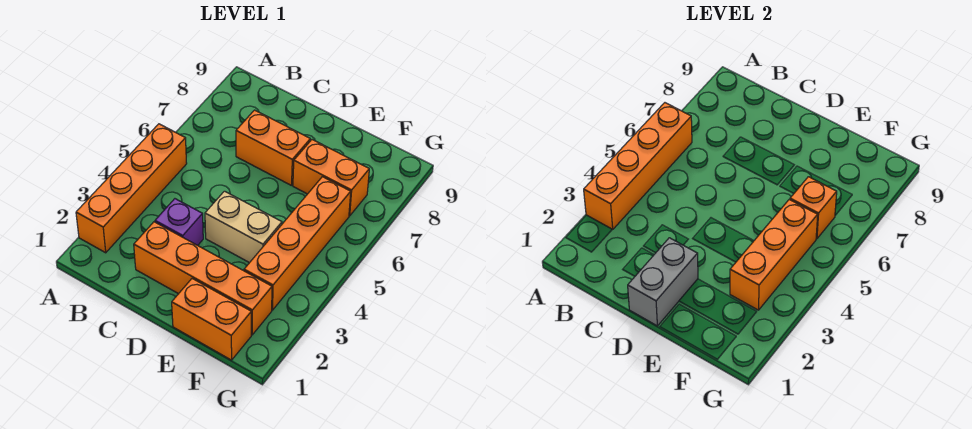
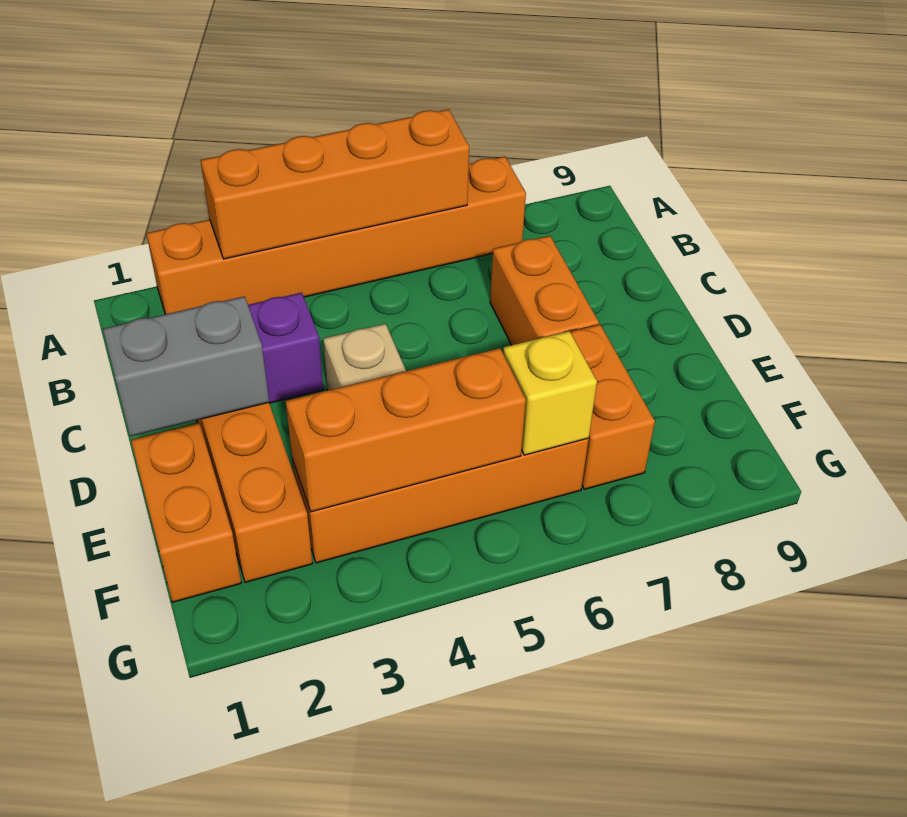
orange brick A2:A5 level 1 -> orange brick A2:A7 level 1
orange brick F6 level 2 -> yellow brick F6 level 2

